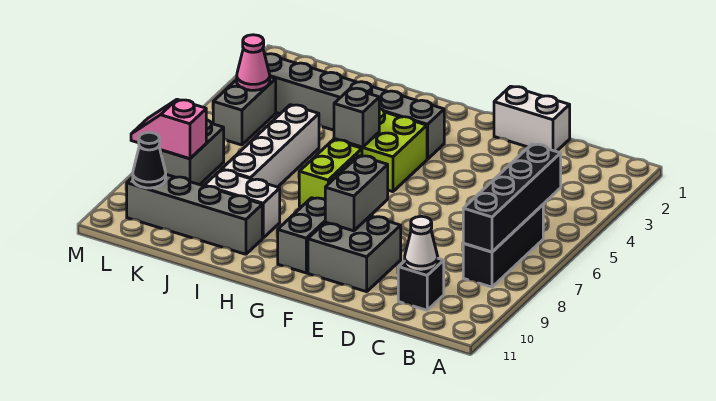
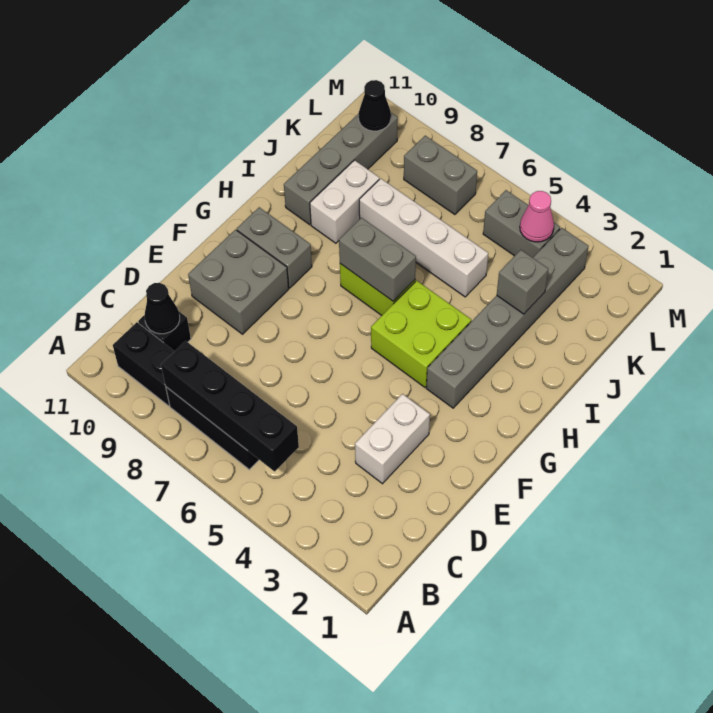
none -> black brick B9:B10 level 1
white cone C10 level 2 -> black cone C10 level 2
white brick D1:E1 level 1 -> white brick D3:E3 level 1
grey brick F8:F9 level 2 -> grey brick H6:H7 level 2
grey brick H5 level 2 -> grey brick J3 level 2
pink slope L8:M8 level 2 top L -> none

